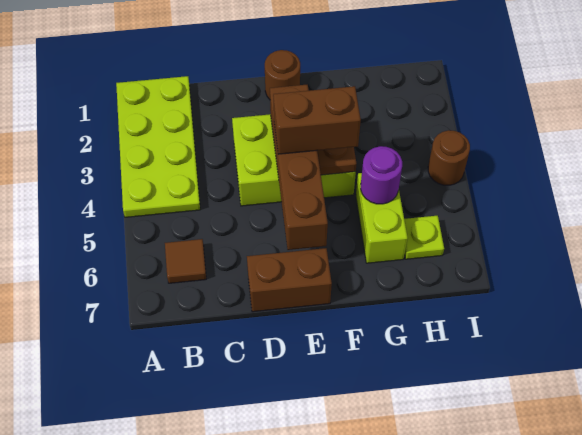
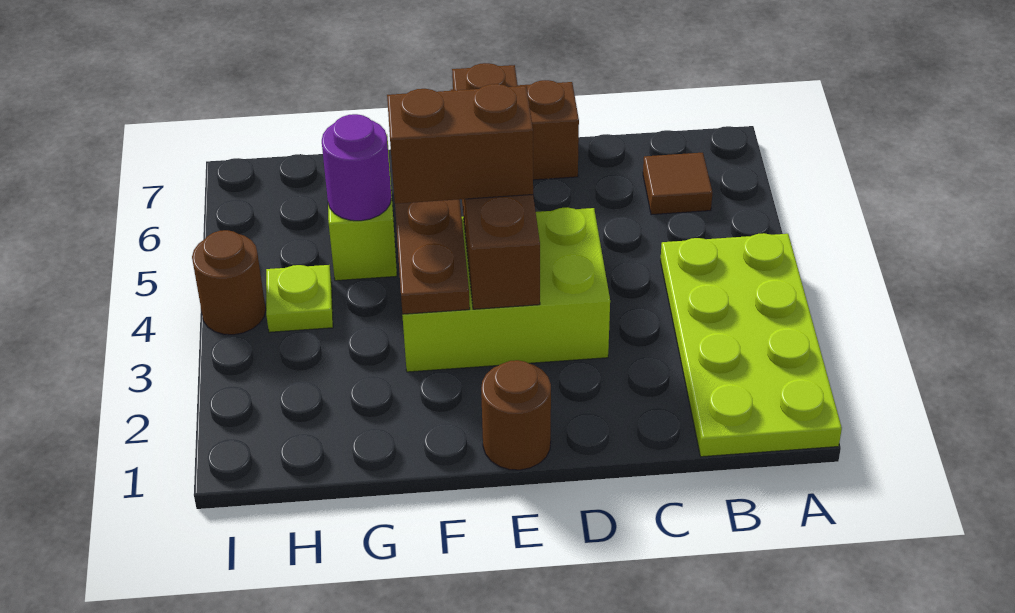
lime plate H6 level 1 -> lime plate H4 level 1

